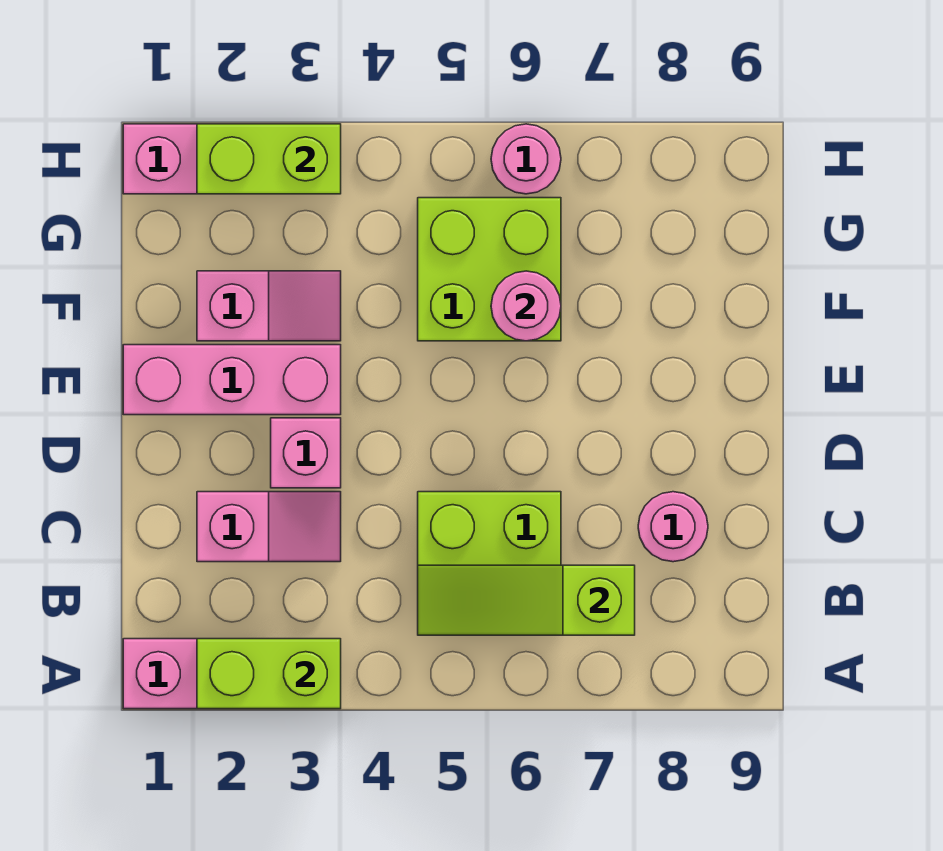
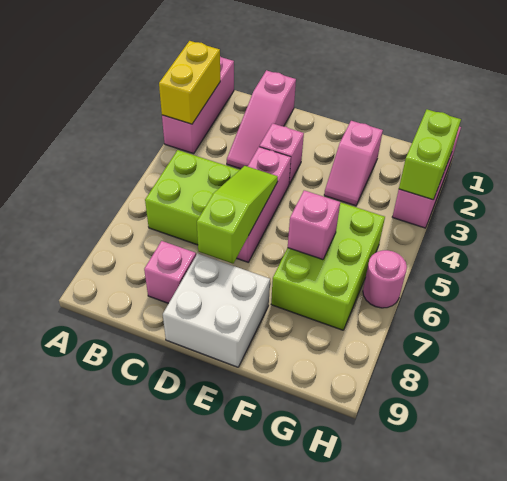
lime brick A2:A3 level 2 -> yellow brick A2:A3 level 2
lime slope B5:B7 level 2 top 7 -> lime slope D5:D7 level 2 top 7
pink slope C2:C3 level 1 top 2 -> pink slope C1:C3 level 1 top 1
pink round brick C8 level 1 -> pink brick C8 level 1
none -> white brick D8:E9 level 1
pink brick E1:E3 level 1 -> pink brick D4:D6 level 1
lime brick F5:G6 level 1 -> lime brick F5:G7 level 1
pink round brick F6 level 2 -> pink brick F6 level 2

